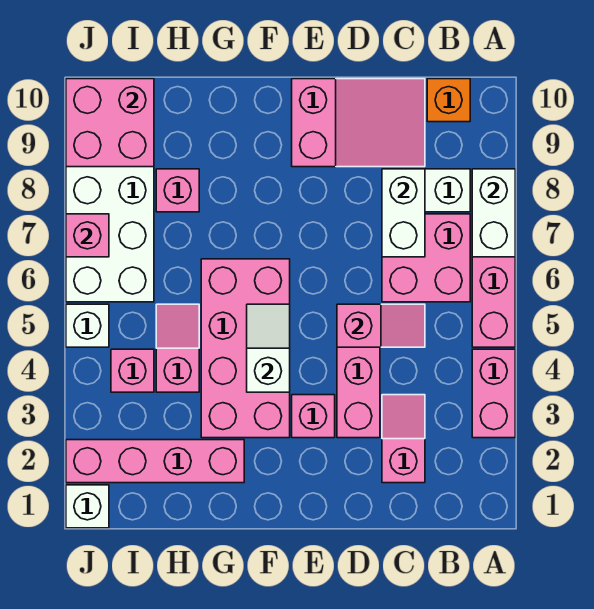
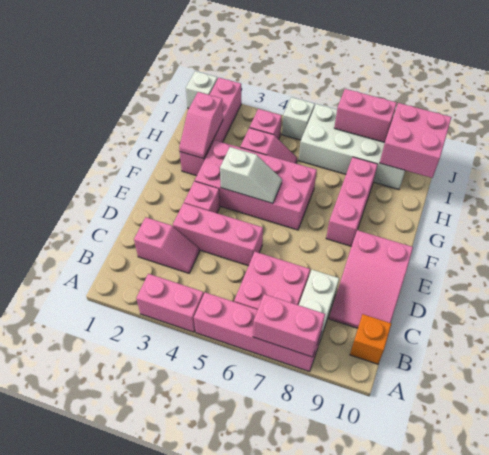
white brick A7:A8 level 2 -> pink brick A7:A8 level 2
pink slope C5:D5 level 2 top D -> pink slope G2:H2 level 2 top H
white brick C7:C8 level 2 -> none
pink brick H8 level 1 -> pink brick F8:H8 level 1
pink brick J7 level 2 -> pink brick J7:J8 level 2

